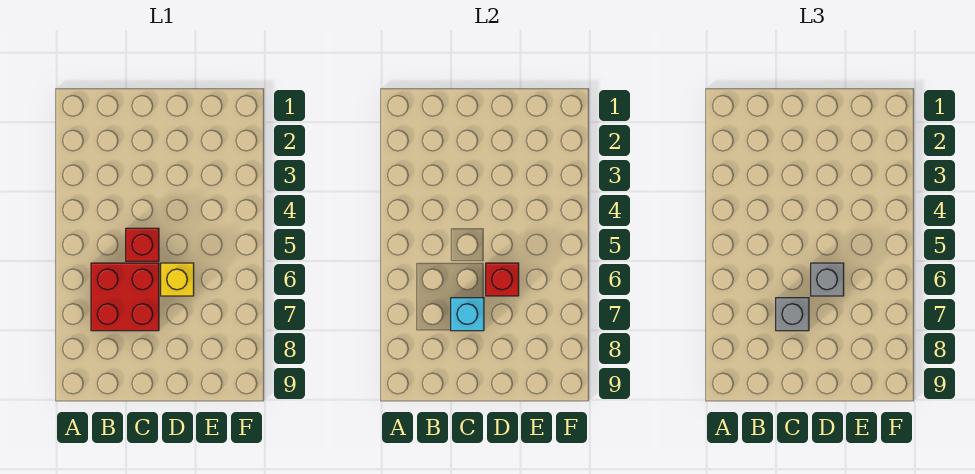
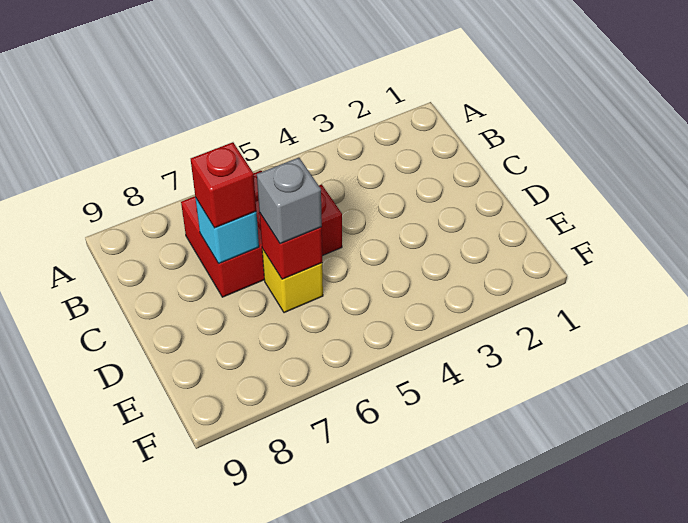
grey brick C7 level 3 -> red brick C7 level 3

